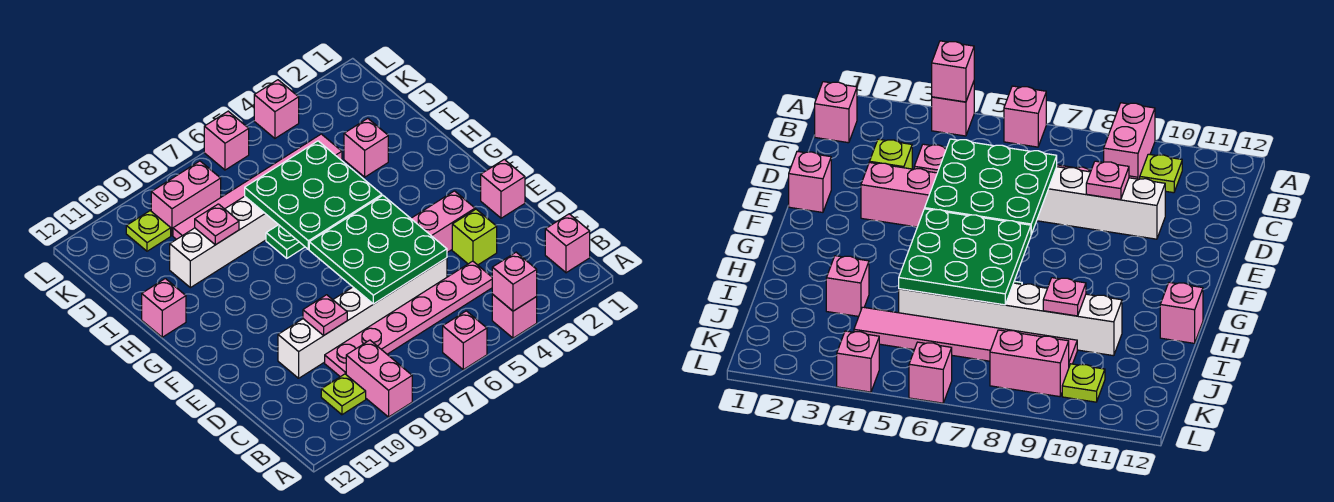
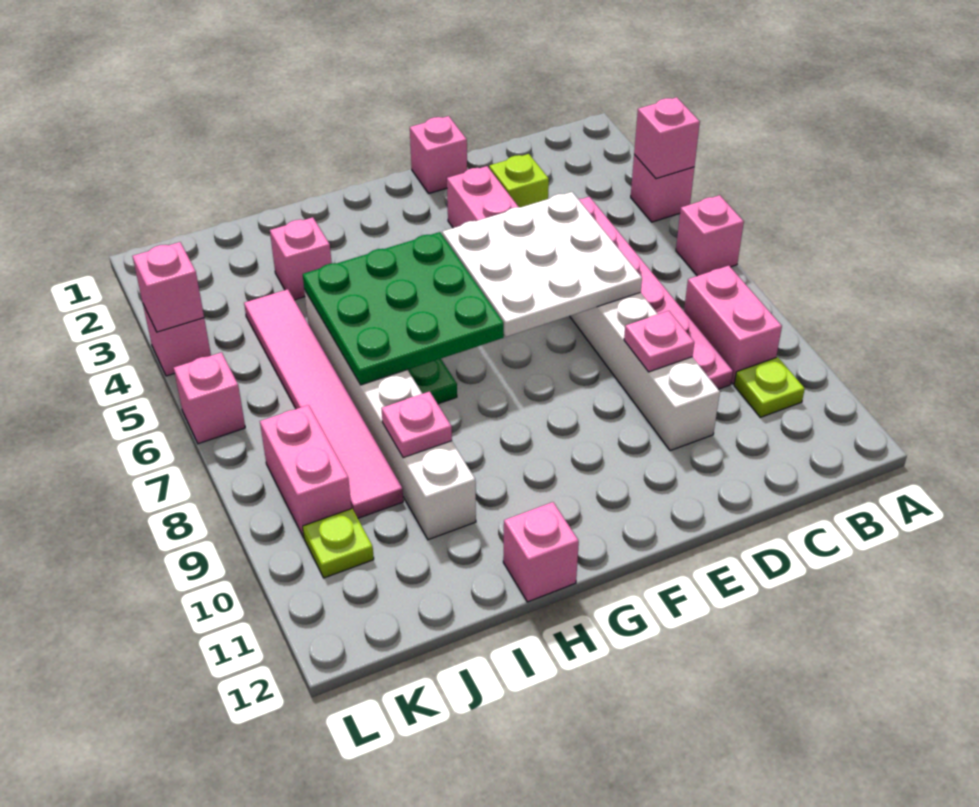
pink brick A9:B9 level 1 -> pink brick B8:B9 level 1
pink brick B1 level 1 -> pink brick L4 level 2
green plate D5:F7 level 2 -> white plate D5:F7 level 2

